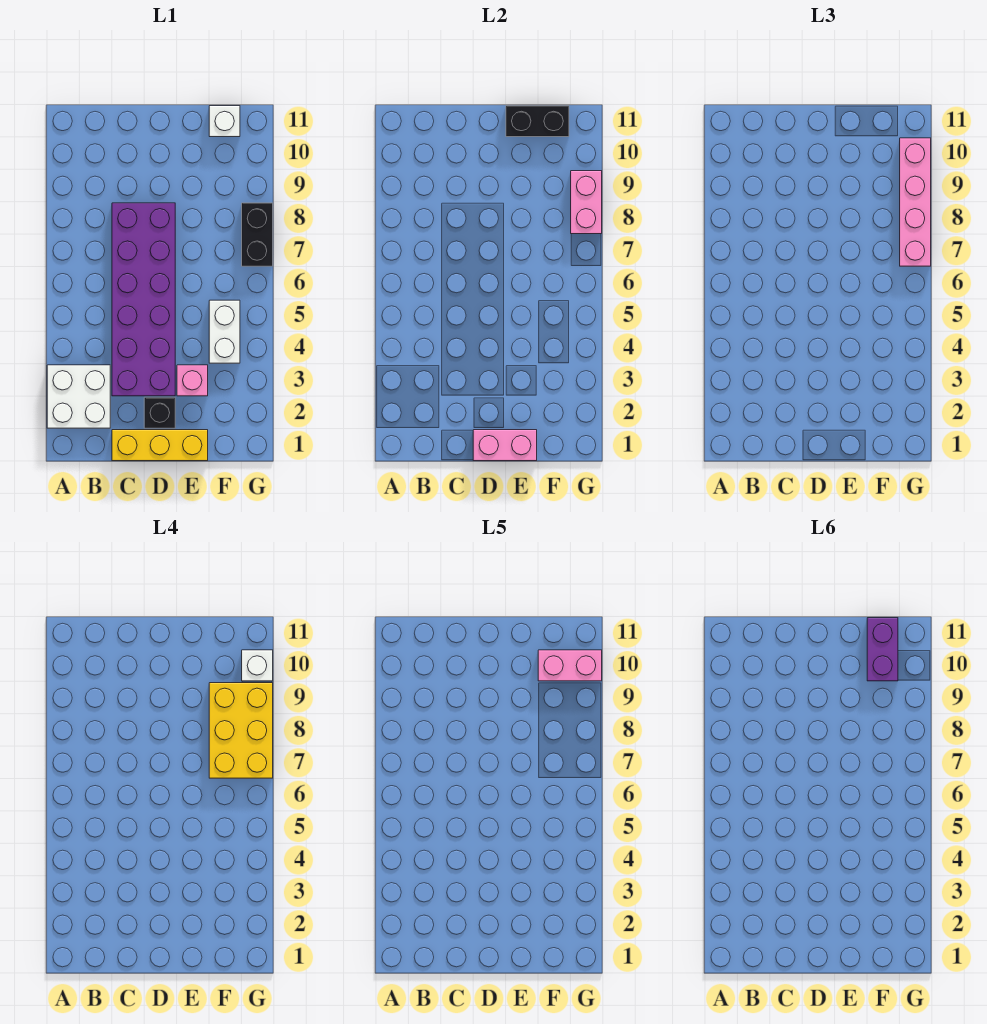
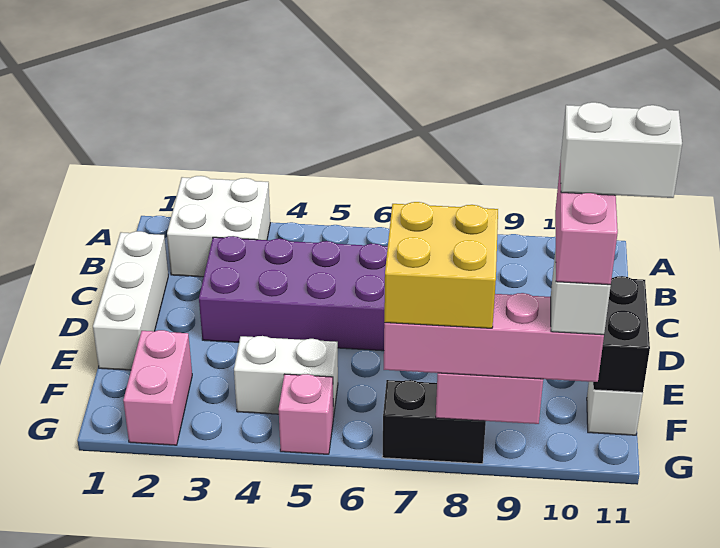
yellow brick C1:E1 level 1 -> white brick C1:E1 level 1
pink brick D1:E1 level 2 -> pink brick F2:G2 level 1
black brick D2 level 1 -> none
pink brick E3 level 1 -> pink brick G5 level 1
yellow brick F7:G9 level 4 -> yellow brick F7:G8 level 4
purple brick F10:F11 level 6 -> white brick F10:F11 level 6

